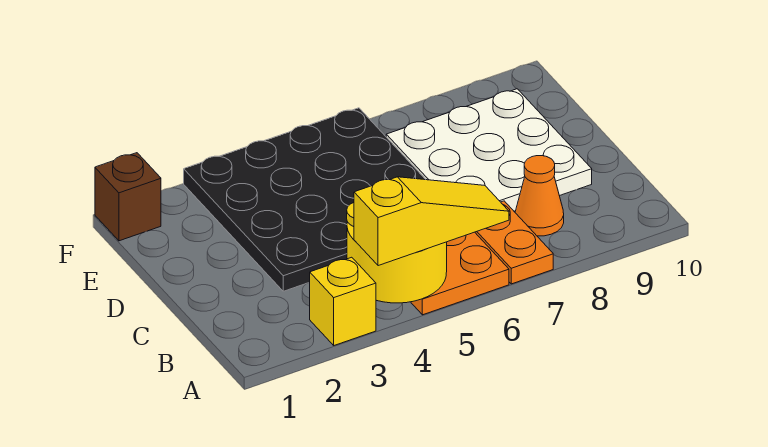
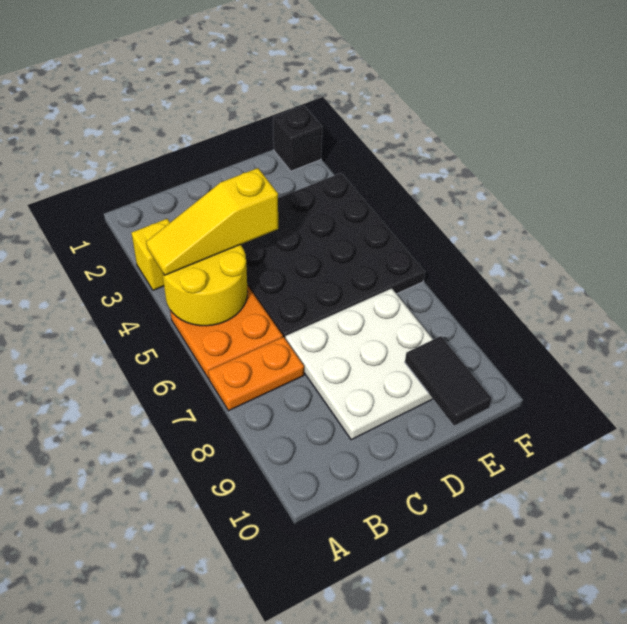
yellow slope A4:A6 level 3 top 4 -> yellow slope A4:C4 level 3 top C
orange cone B8 level 1 -> none
none -> black tile E9:E10 level 2
brown brick F1 level 1 -> black brick F1 level 1

